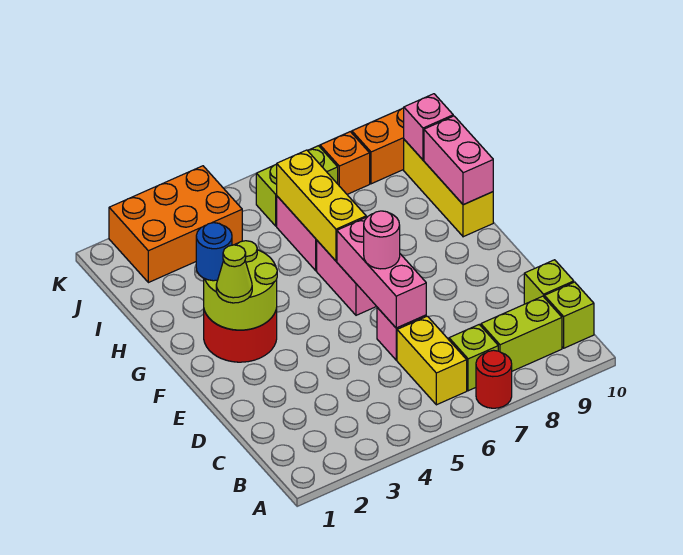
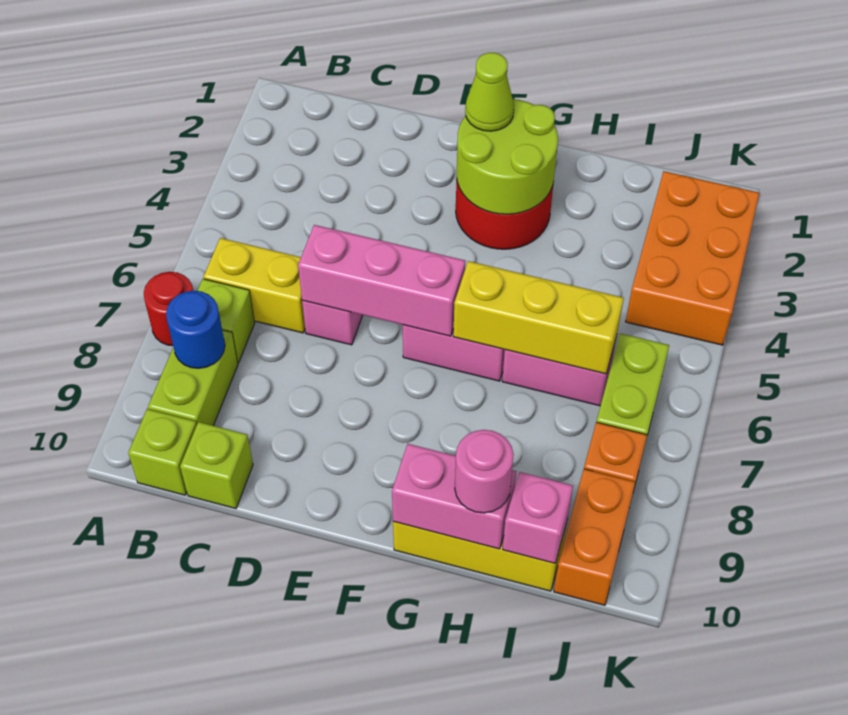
pink round brick E6 level 3 -> pink round brick H10 level 3
blue round brick G2 level 3 -> blue round brick B8 level 2

